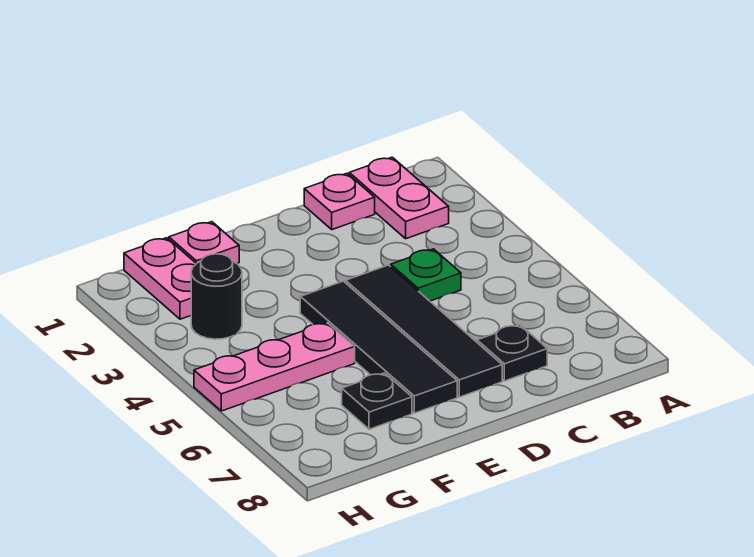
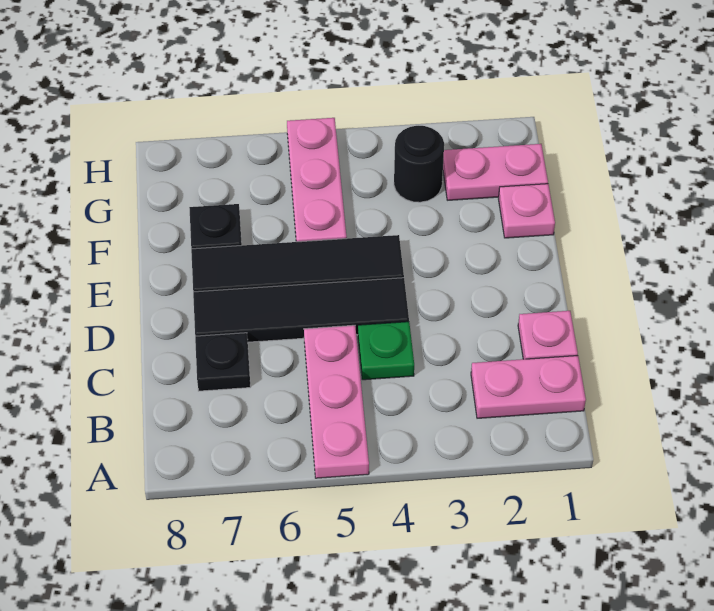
none -> pink plate A5:C5 level 1

